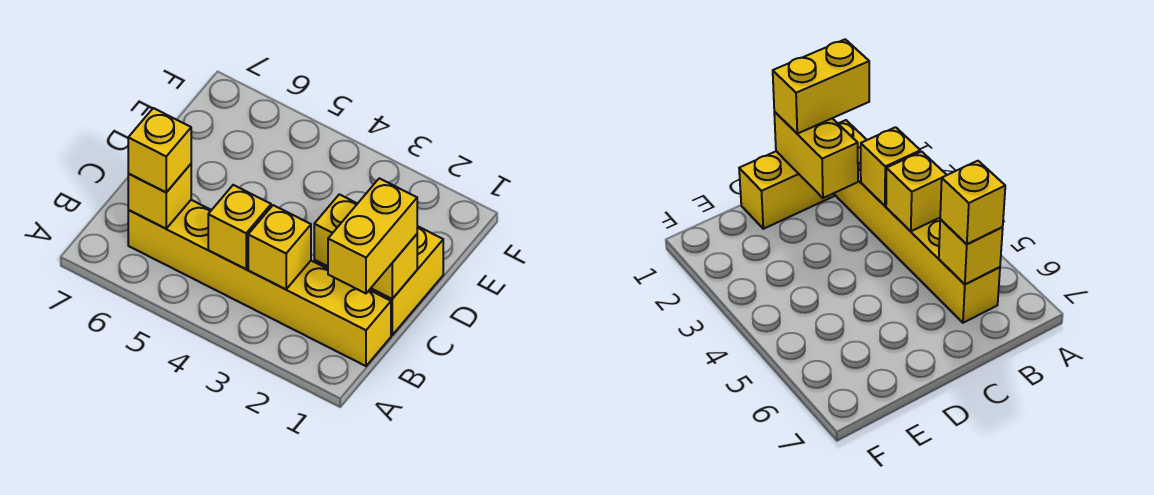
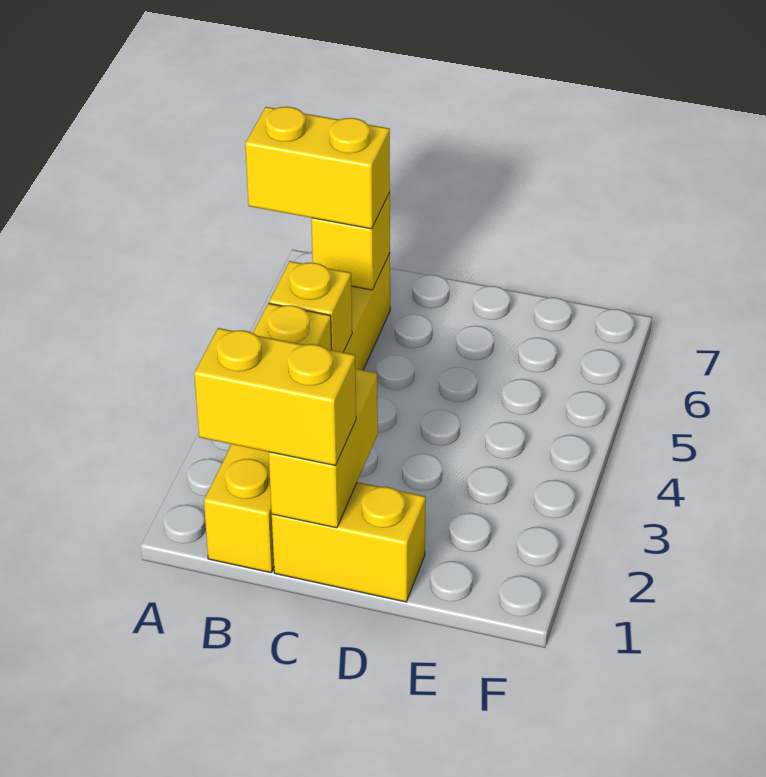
yellow brick B6 level 3 -> yellow brick A6:B6 level 3

